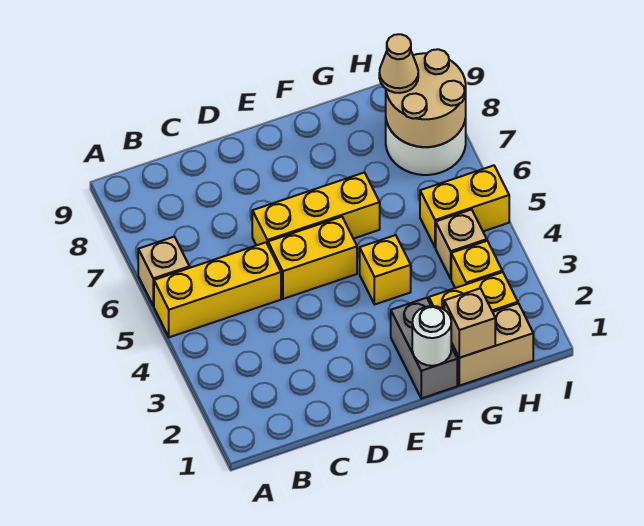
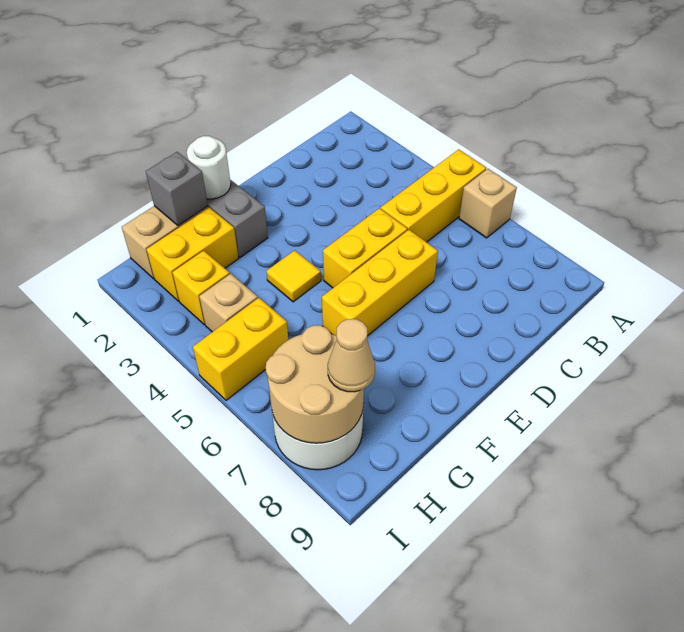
yellow brick F4 level 1 -> yellow tile F4 level 1
tan brick G1 level 2 -> grey brick G1 level 2

